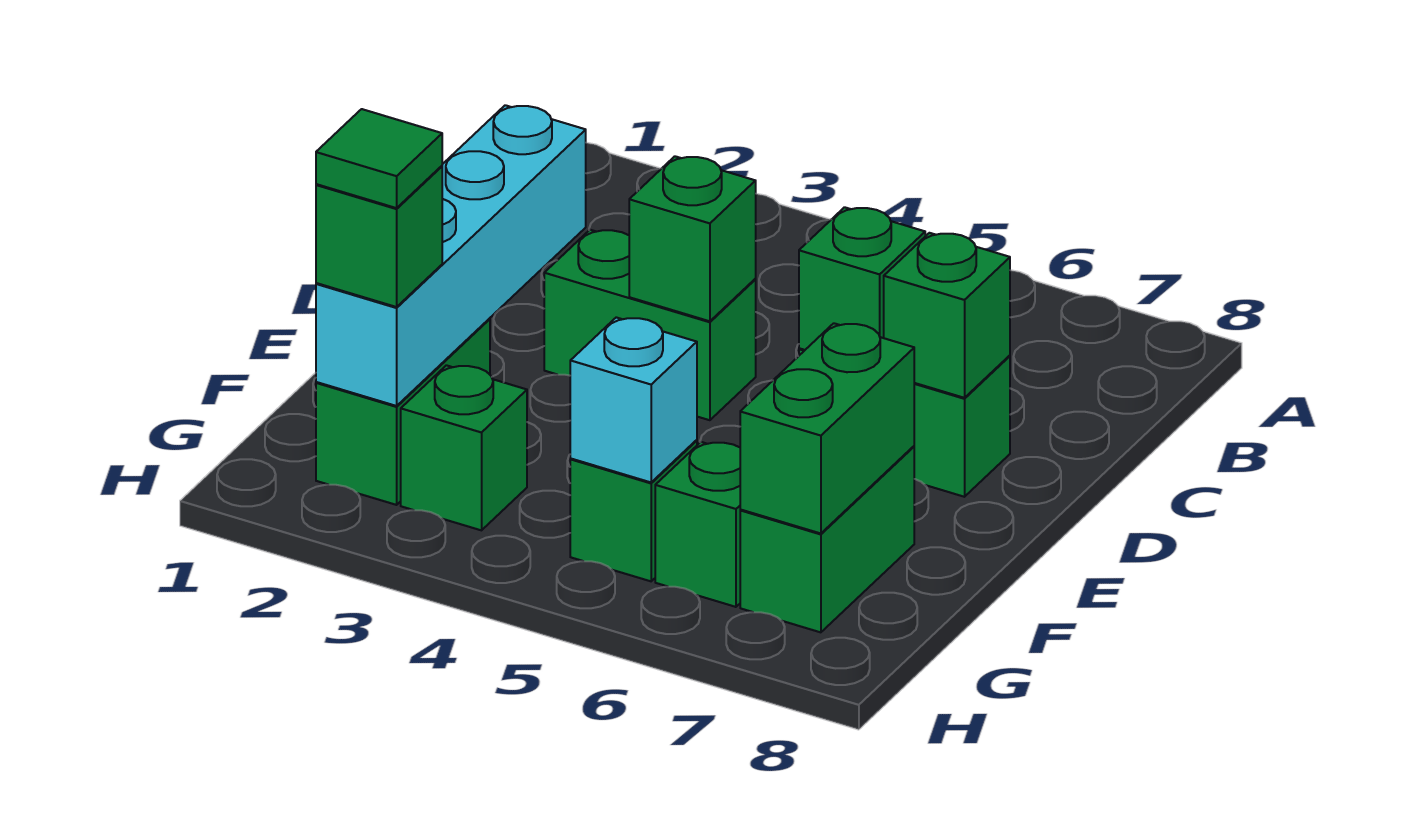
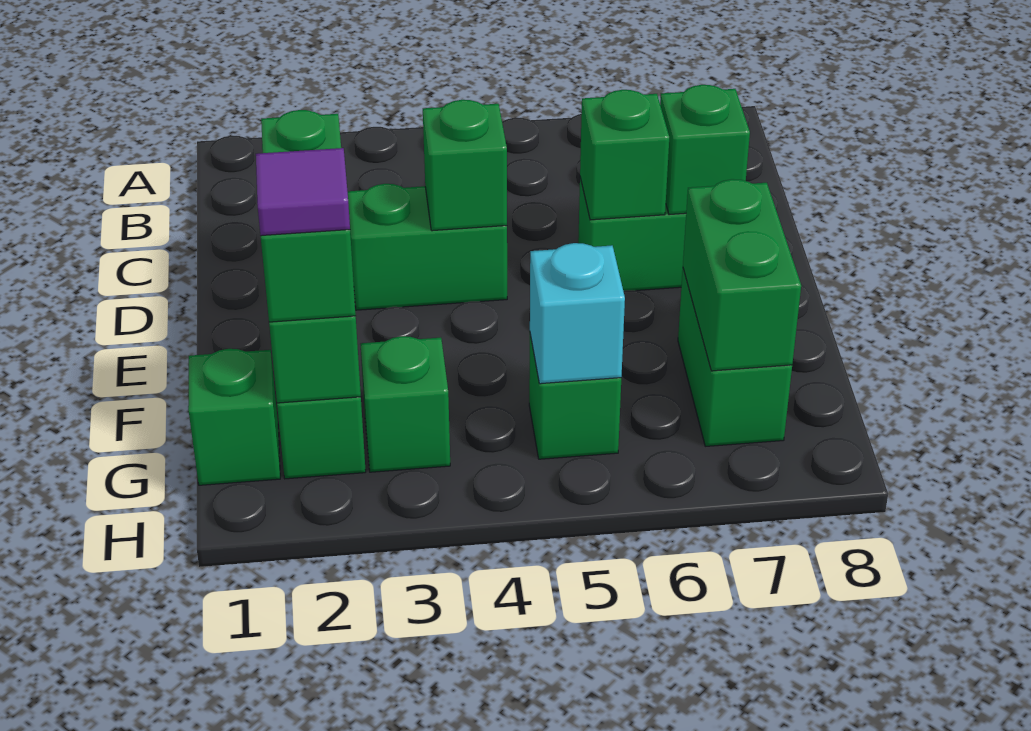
cyan brick D2:G2 level 2 -> green brick D2:G2 level 2
green tile G2 level 4 -> purple tile G2 level 4
green brick G6 level 1 -> green brick G1 level 1

